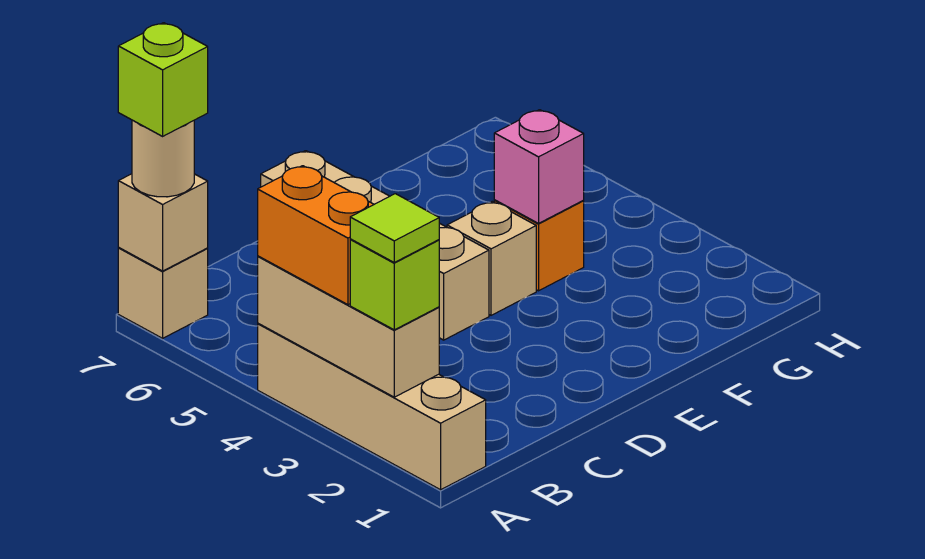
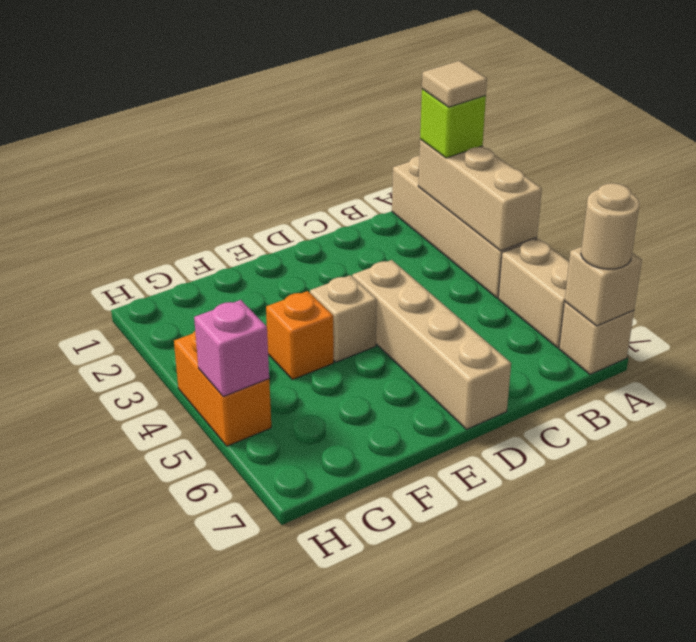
lime tile A2 level 4 -> tan tile A2 level 4
orange brick A3:A4 level 3 -> orange brick H4:H5 level 1
none -> tan brick A5:A6 level 1
lime brick A7 level 4 -> none
pink brick F4 level 2 -> pink brick H5 level 2

